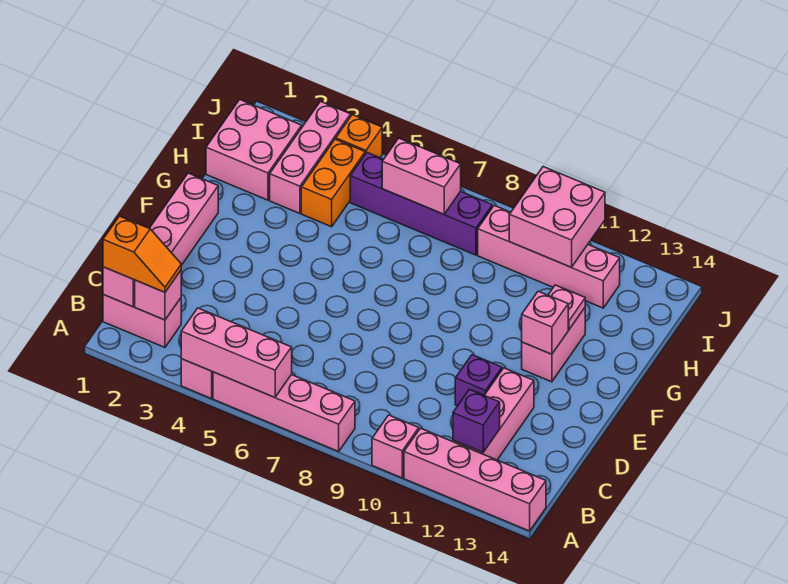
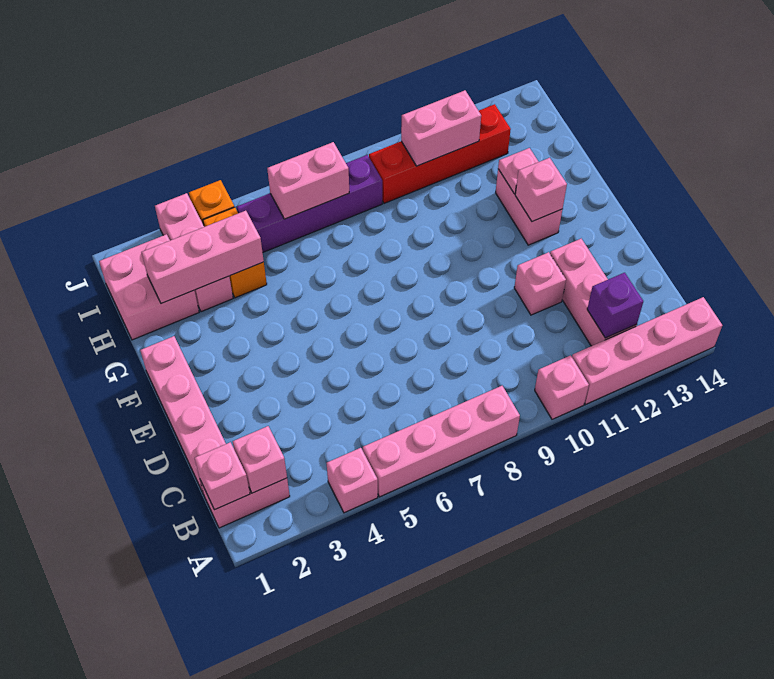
pink brick A4:A6 level 2 -> pink brick H2:H4 level 2
orange slope B1:B2 level 3 top 1 -> none
purple brick D11 level 1 -> pink brick D11 level 1
pink brick I9:I12 level 1 -> red brick I9:I12 level 1
pink brick I10:J11 level 2 -> pink brick I10:I11 level 2

